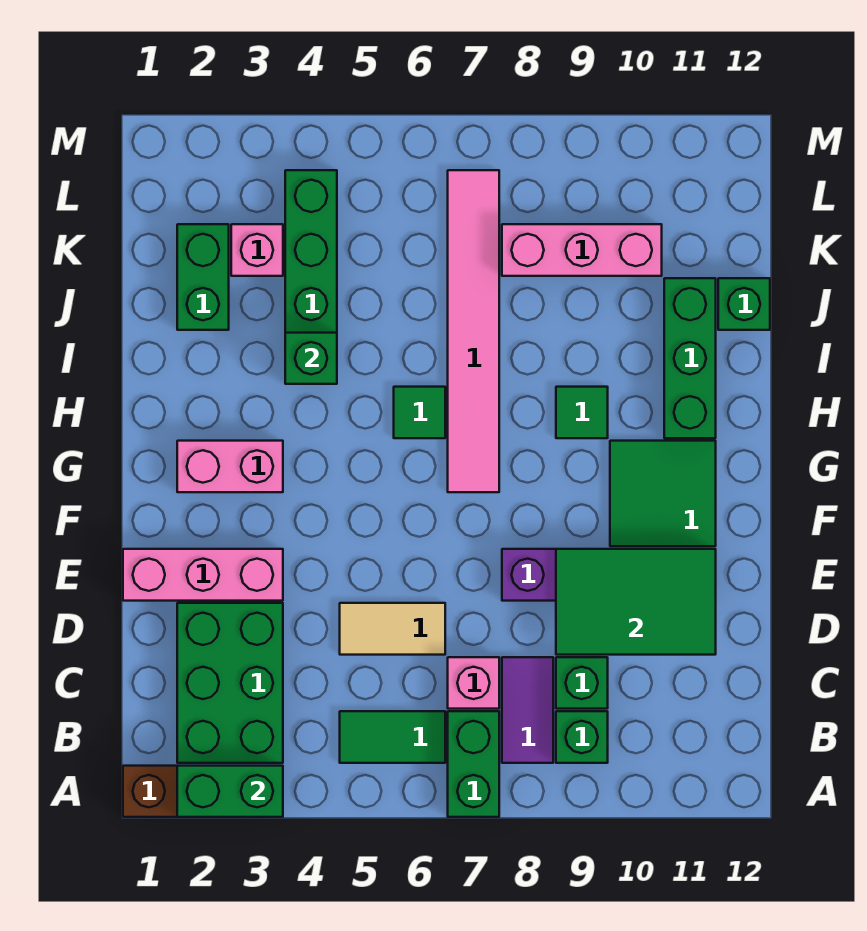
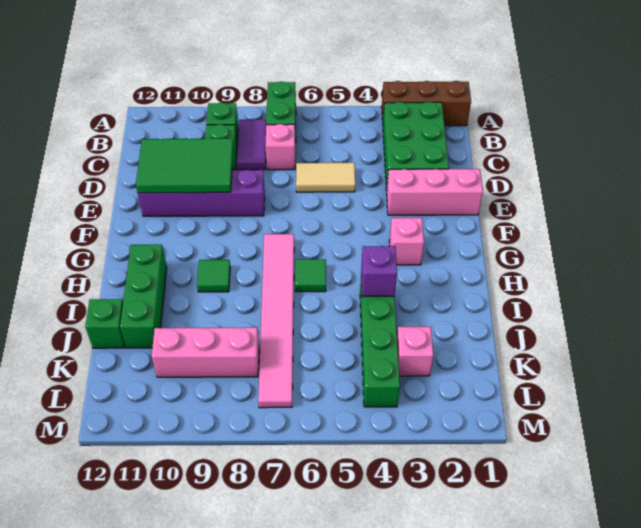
green brick A2:A3 level 2 -> none
green tile B5:B6 level 1 -> none
green tile F10:G11 level 1 -> none
pink brick G2:G3 level 1 -> pink brick G3 level 1
green brick I4 level 2 -> purple brick I4 level 2
green brick J2:K2 level 1 -> none

